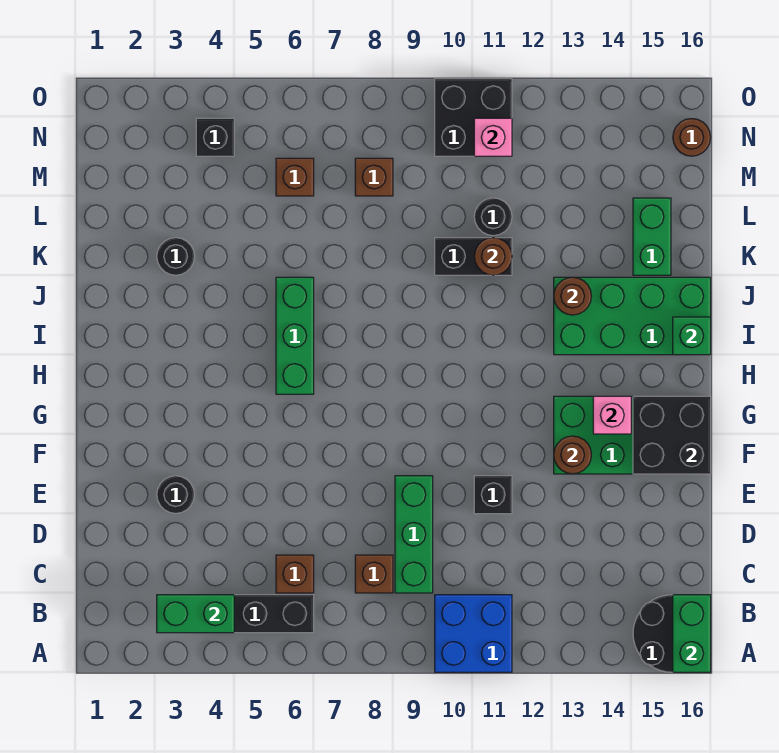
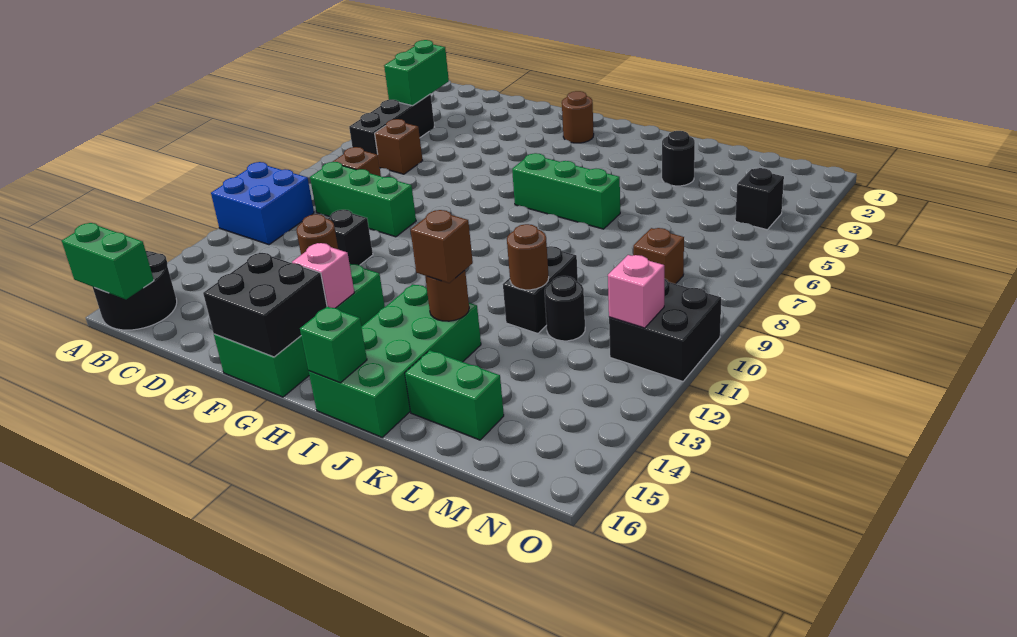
black round brick E3 level 1 -> none
brown brick M6 level 1 -> brown brick J13 level 3
brown round brick N16 level 1 -> brown round brick G2 level 1

